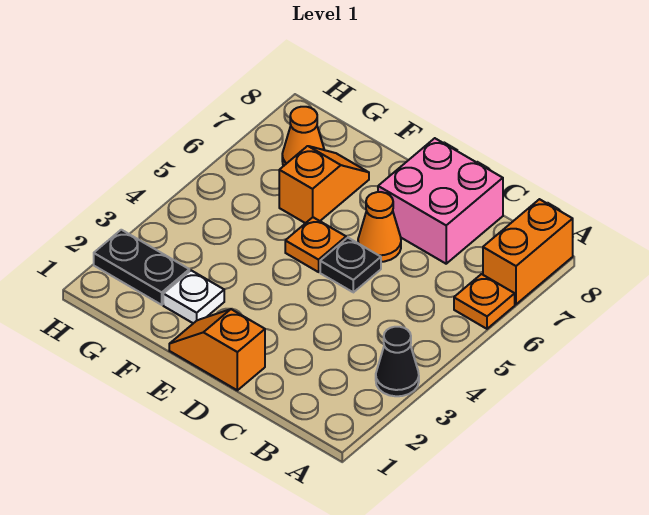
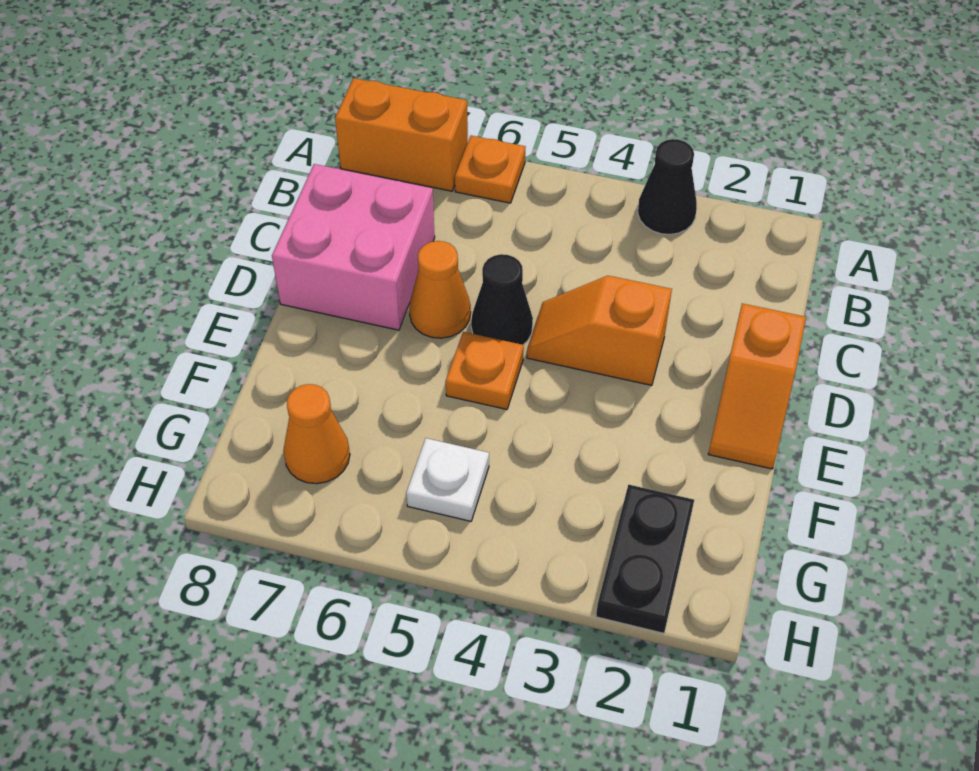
black plate D5 level 1 -> black cone D5 level 1
white plate F2 level 1 -> white plate G5 level 1
orange slope F6:F7 level 1 top 6 -> orange slope D3:D4 level 1 top 3

